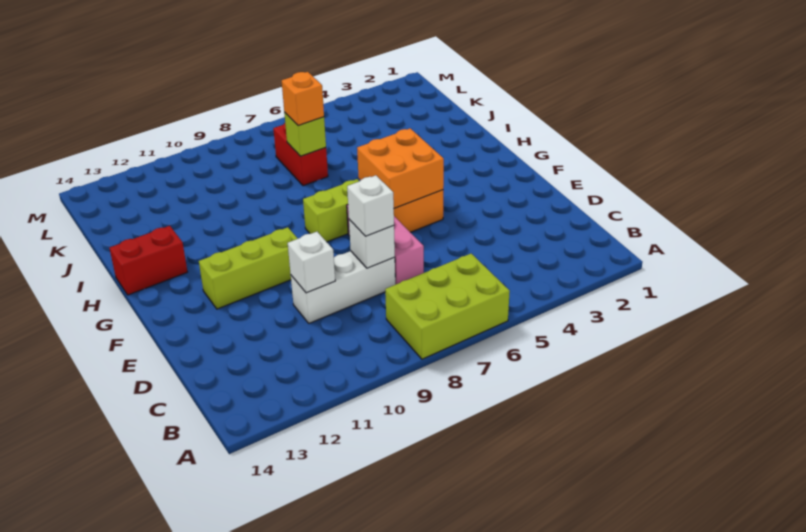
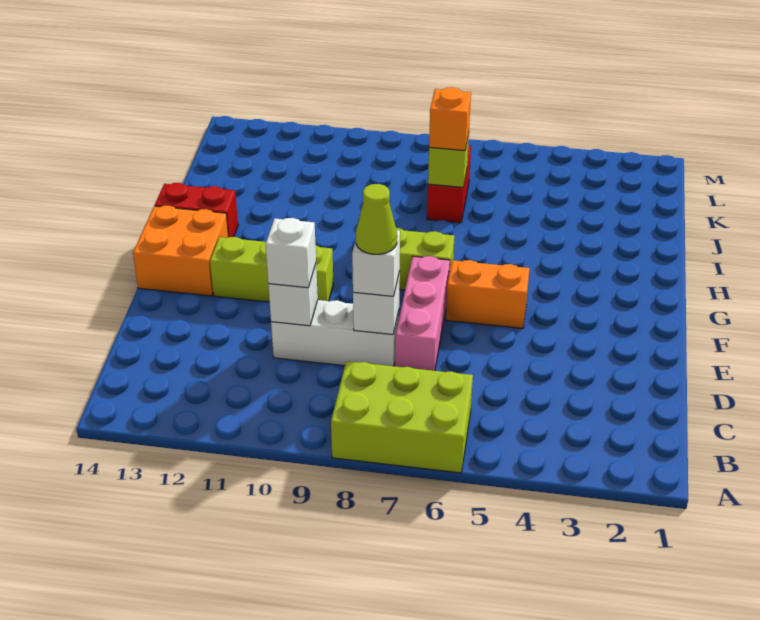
none -> lime cone D8 level 4
none -> white brick D10 level 3
orange brick F5:G6 level 2 -> orange brick F13:G14 level 1

